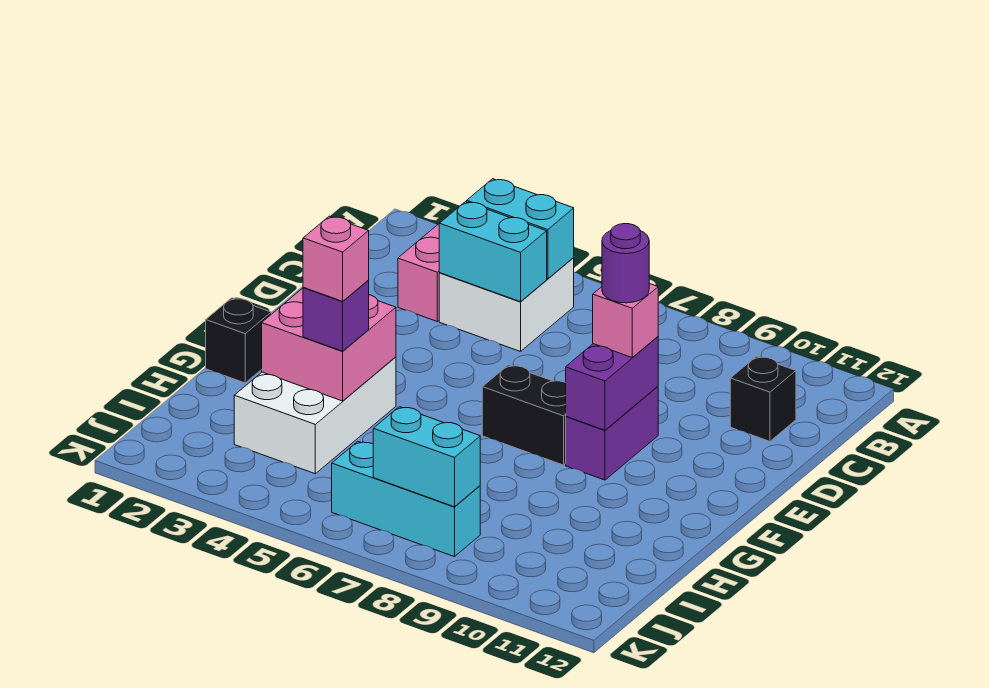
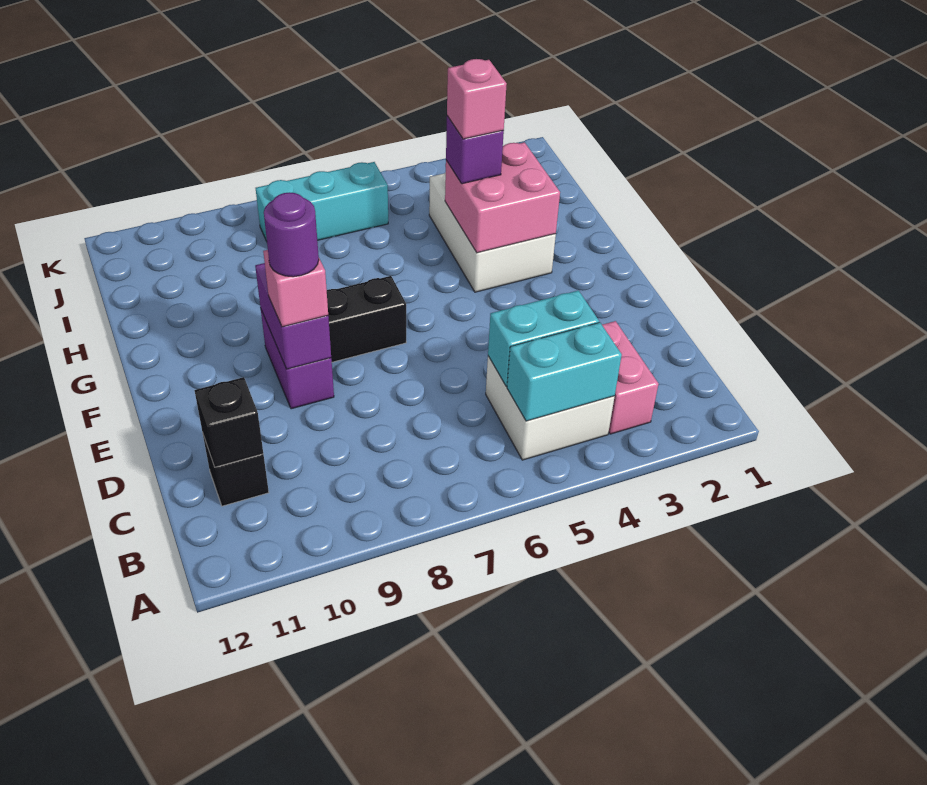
black brick G1 level 1 -> black brick C11 level 2
cyan brick J7:J8 level 2 -> none

